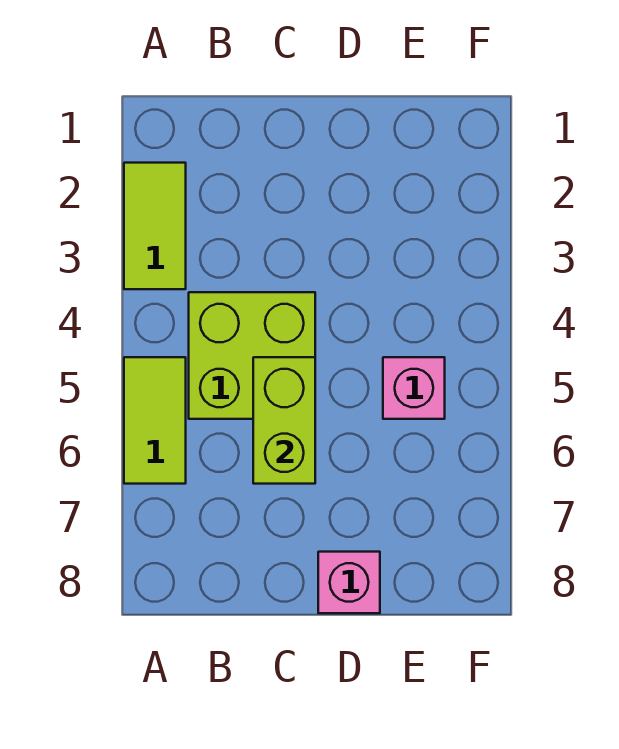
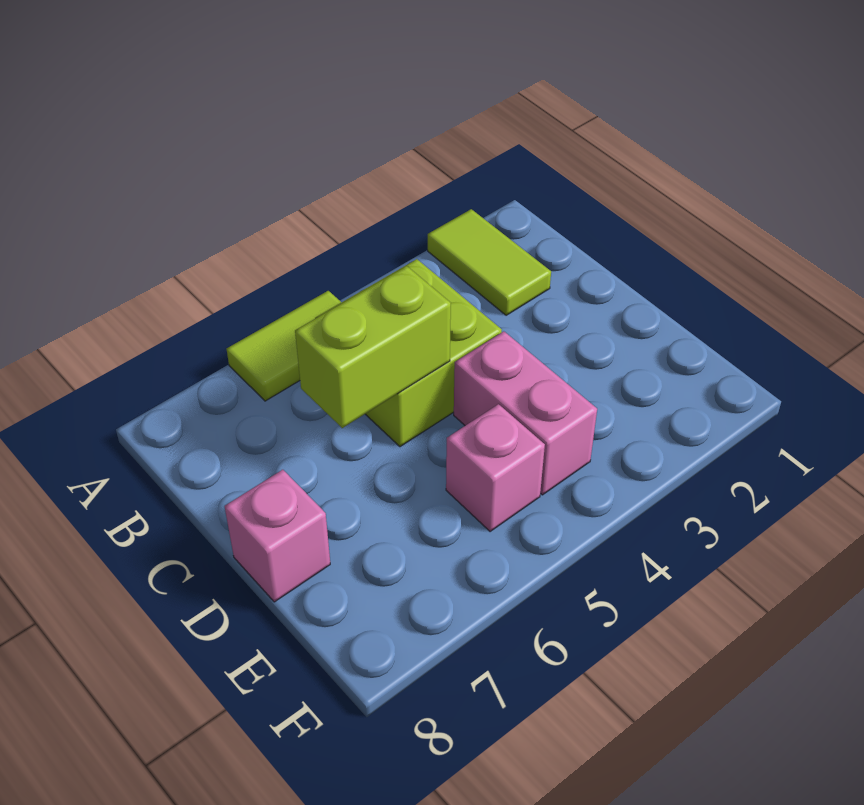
lime tile A2:A3 level 1 -> lime tile A2:B2 level 1
none -> pink brick D4:E4 level 1

